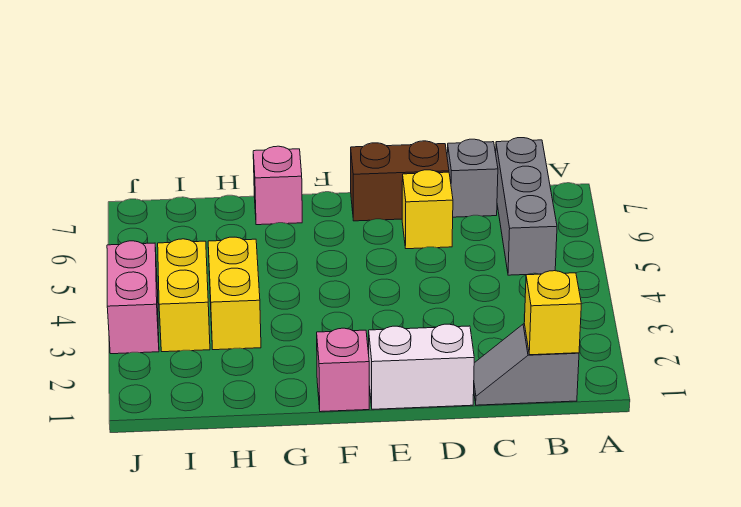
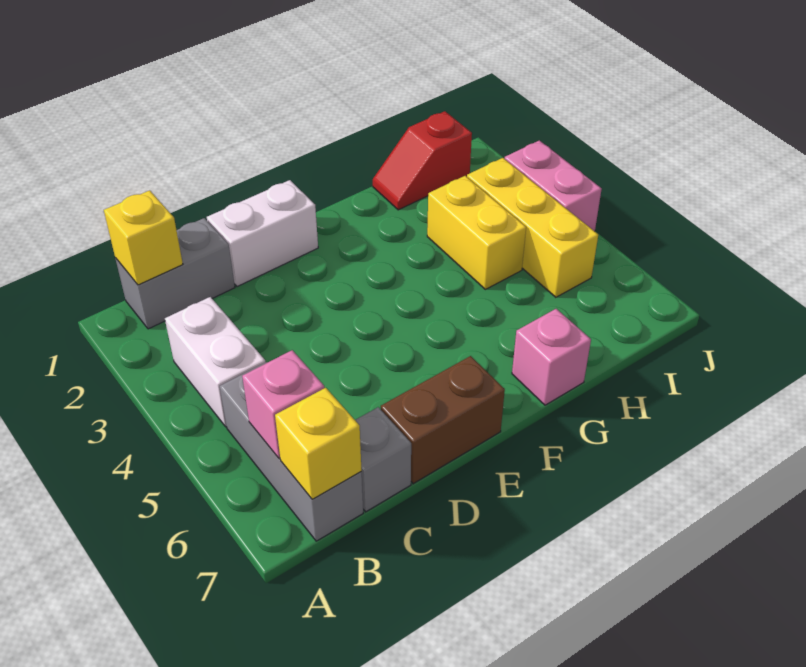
grey slope B1:C1 level 1 top B -> grey brick B1:C1 level 1
none -> white brick B3:B4 level 1
yellow brick D6 level 1 -> yellow brick B7 level 2
pink brick F1 level 1 -> pink brick B6 level 2
none -> red slope H1:I1 level 1 top I
yellow brick I3:I4 level 1 -> yellow brick I3:I5 level 1

